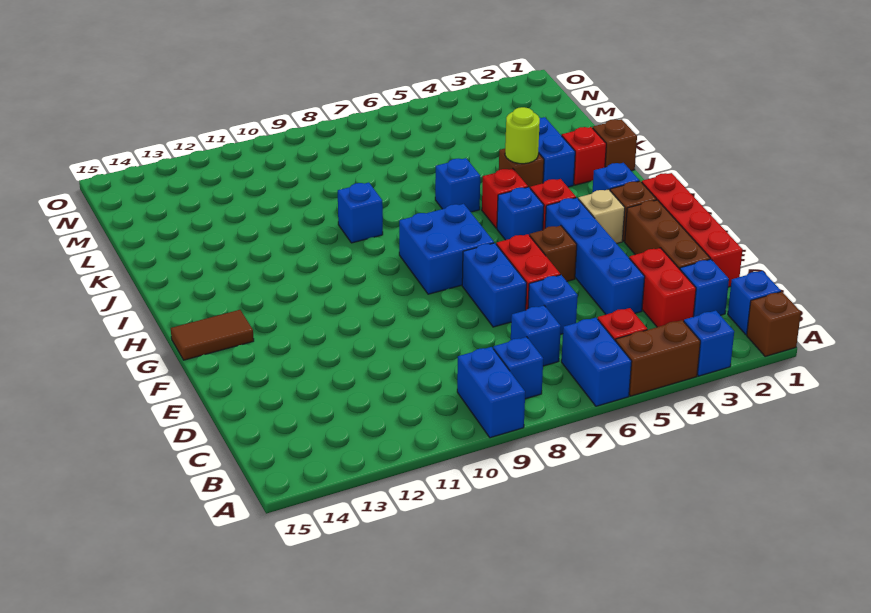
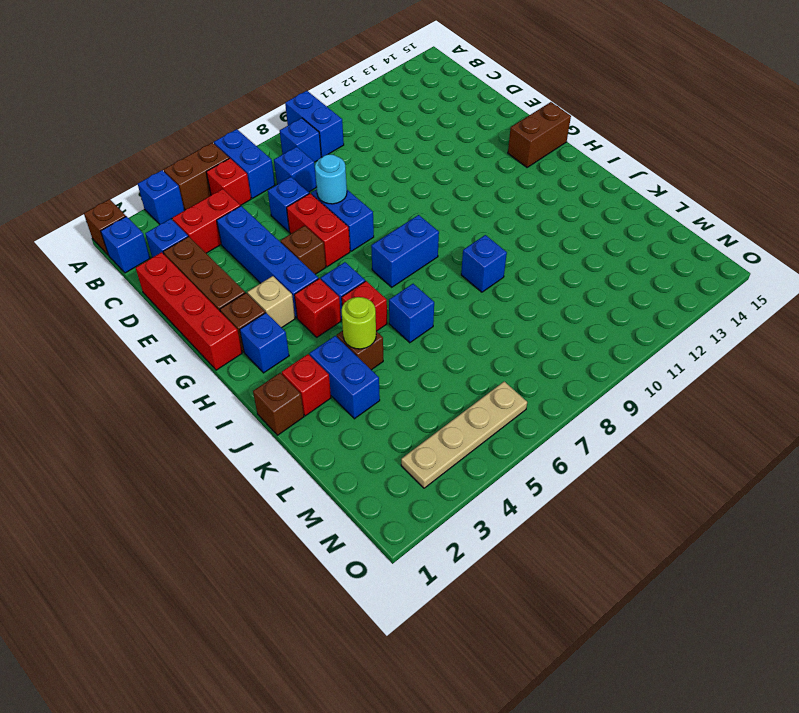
red brick C3:D3 level 1 -> red brick C3:C4 level 1
none -> cyan round brick E7 level 2
blue brick G7:H8 level 1 -> blue brick H7:H8 level 1
brown tile G14:G15 level 1 -> brown brick G14:G15 level 1
none -> tan plate N3:N6 level 1

